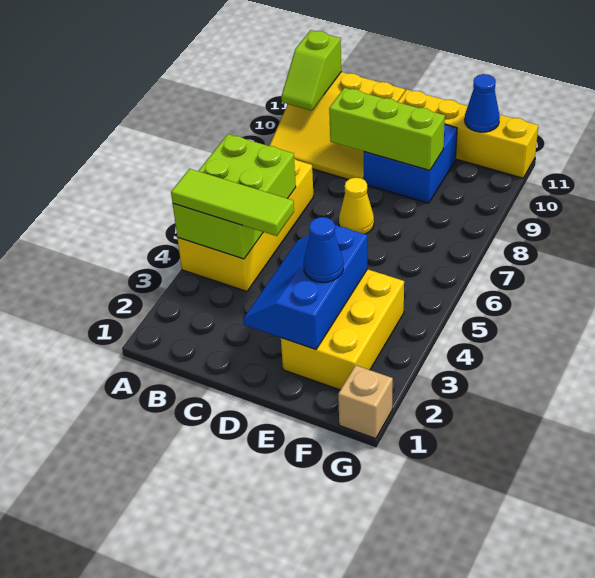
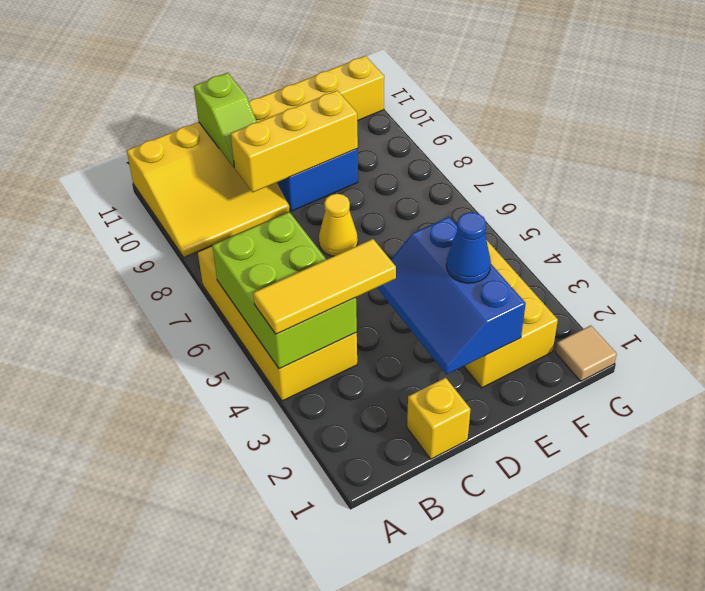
lime tile A4:C4 level 3 -> yellow tile A4:C4 level 3
lime slope A10:A11 level 2 top 11 -> lime slope C10:C11 level 2 top 11
none -> yellow brick C1 level 1
lime brick C9:E9 level 2 -> yellow brick C9:E9 level 2
blue cone F11 level 2 -> none
tan brick G1 level 1 -> tan tile G1 level 1

